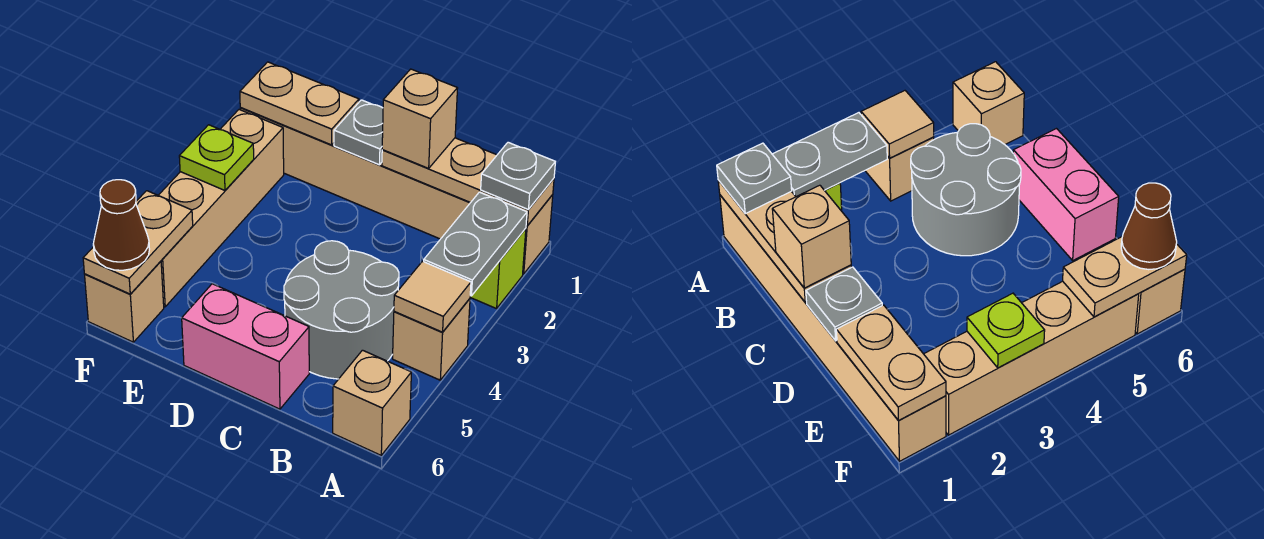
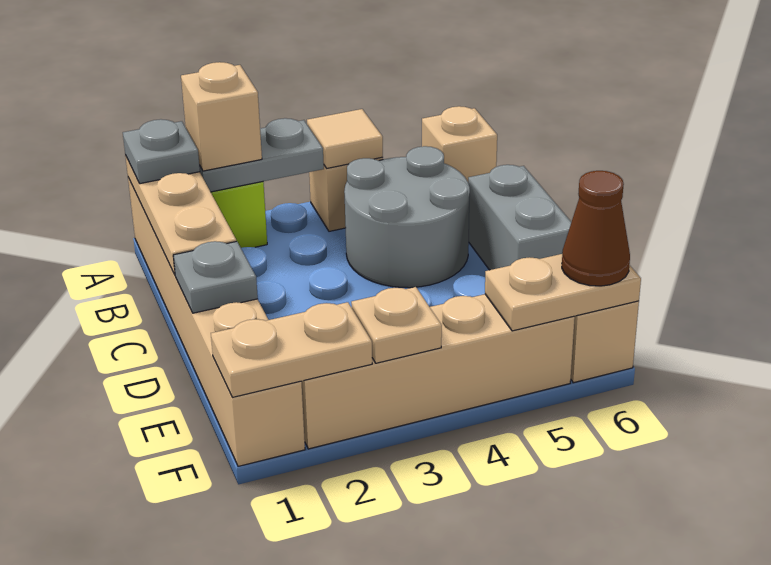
tan brick C1 level 3 -> tan brick A2 level 3
pink brick C6:D6 level 1 -> grey brick C6:D6 level 1
tan plate E1:F1 level 2 -> tan plate F1:F2 level 2
lime plate F3 level 2 -> tan plate F3 level 2

